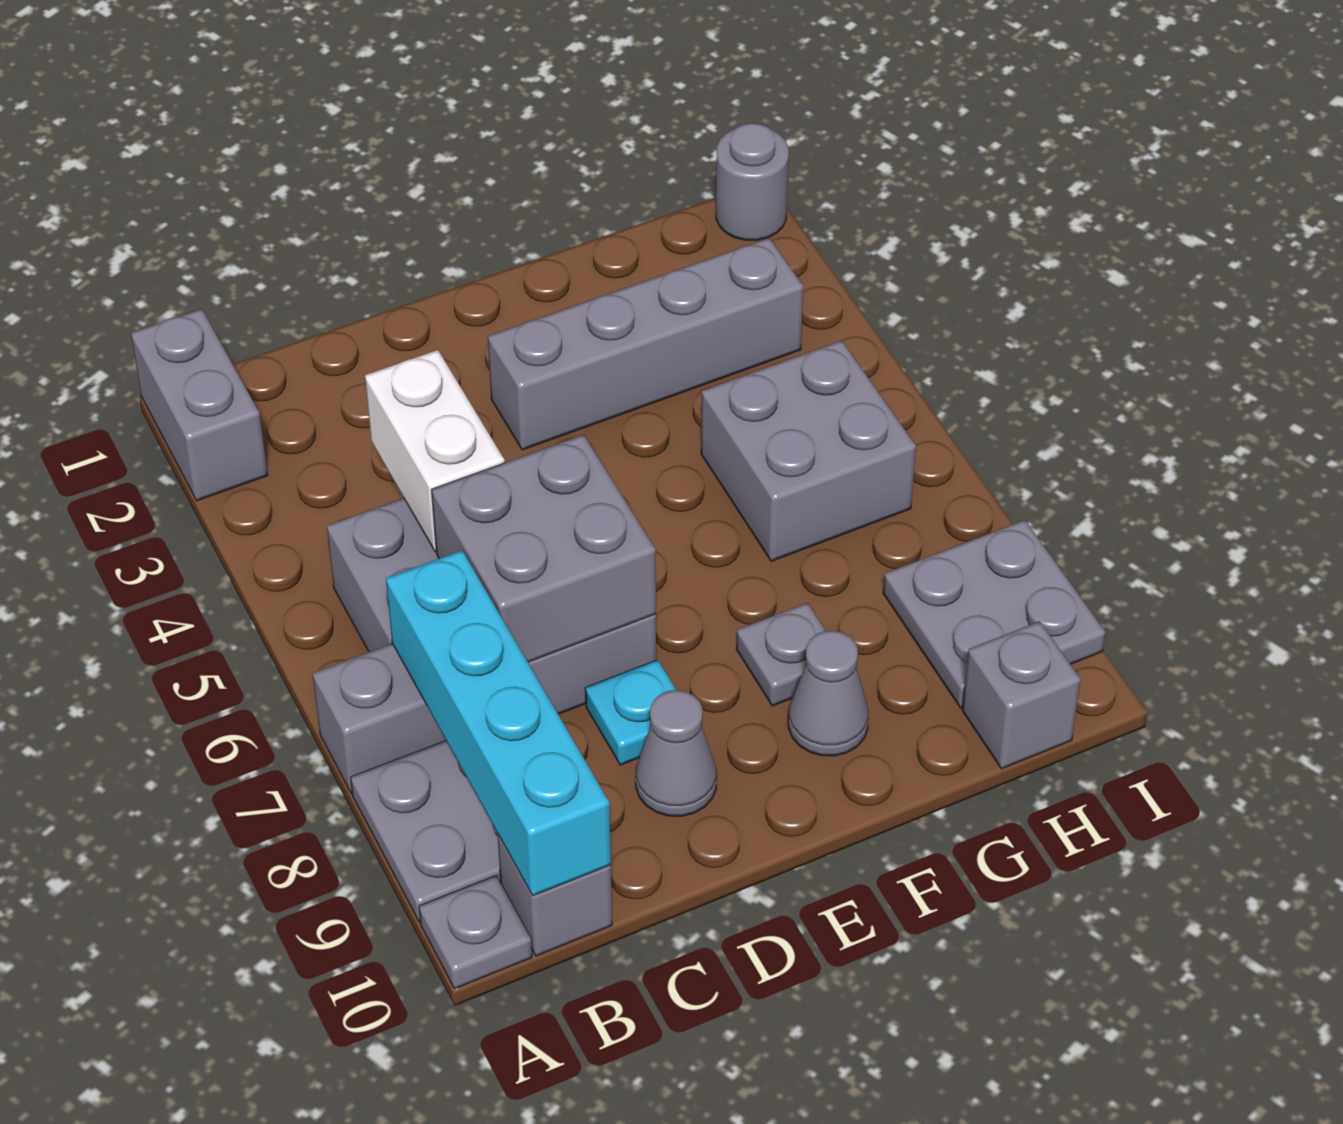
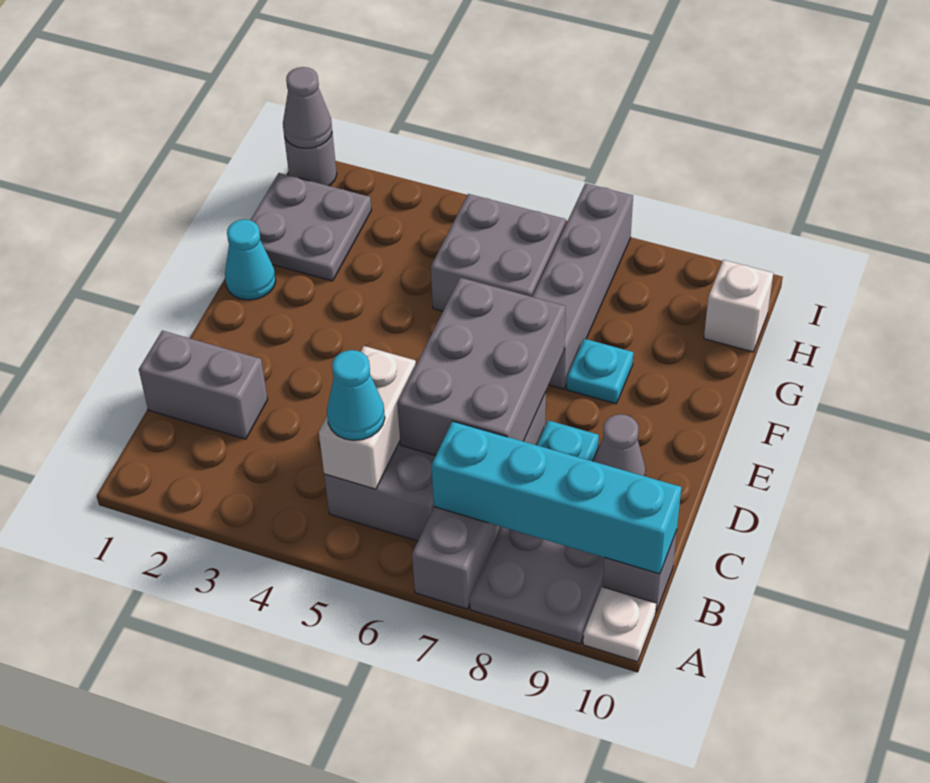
grey brick A1:A2 level 1 -> grey brick C1:C2 level 1
grey plate A10 level 1 -> white plate A10 level 1
none -> cyan cone B5 level 3
white brick C4:C5 level 2 -> white brick B5:C5 level 2
grey brick C6:D7 level 2 -> grey brick C6:E7 level 2
grey brick E3:H3 level 1 -> grey brick F7:I7 level 1
none -> cyan cone F1 level 1
grey plate F8 level 1 -> cyan plate F8 level 1
grey cone F9 level 1 -> grey cone I1 level 2
grey plate H8:I9 level 1 -> grey plate G1:H2 level 1
grey brick H10 level 1 -> white brick H10 level 1

